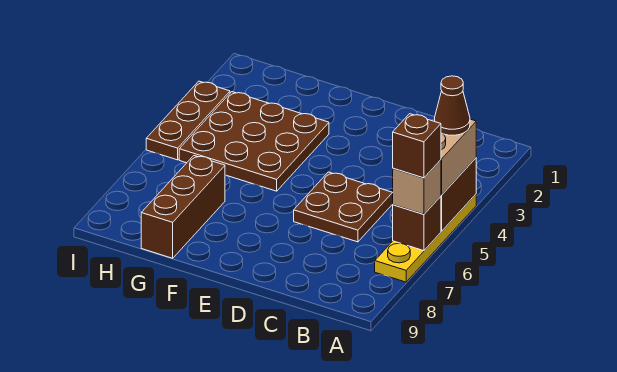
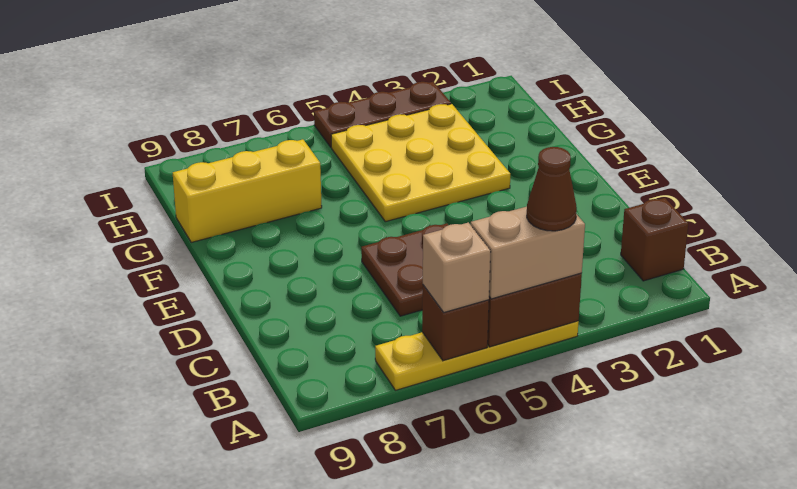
brown brick A6 level 4 -> brown brick B1 level 1
brown plate F3:H5 level 1 -> yellow plate F3:H5 level 1
brown brick G7:G9 level 1 -> yellow brick G7:G9 level 1

